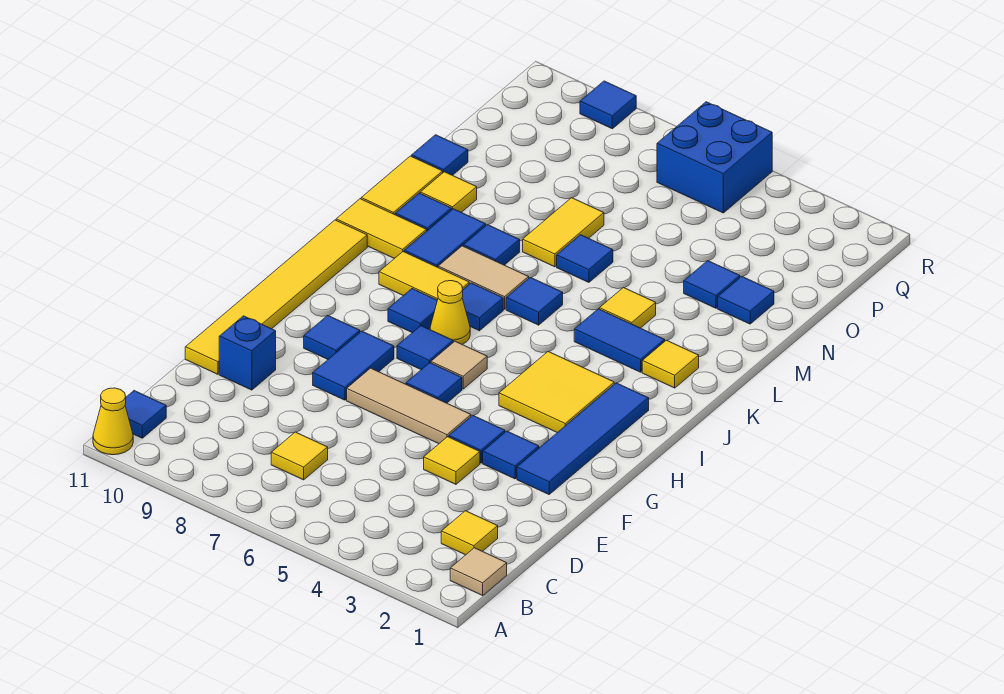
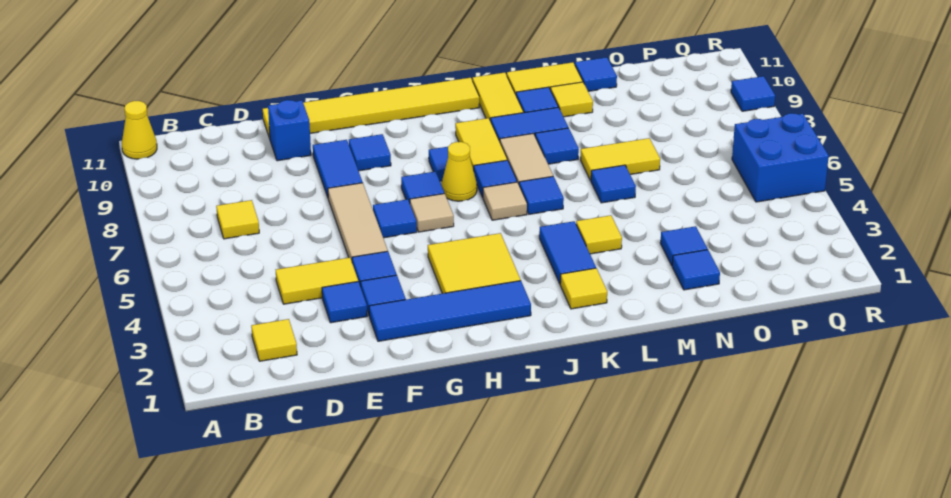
tan tile B1 level 1 -> tan tile J6 level 1
blue tile B11 level 1 -> blue tile E3 level 1
yellow tile E4 level 1 -> yellow tile D4:E4 level 1
blue tile F8:G8 level 1 -> blue tile F8:F9 level 1

